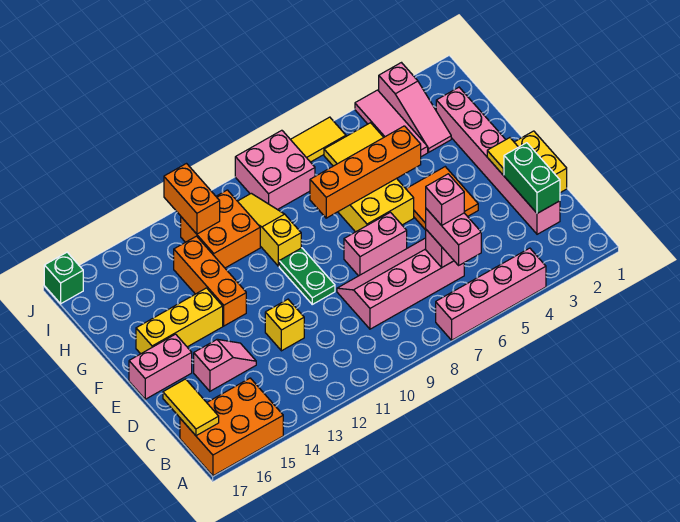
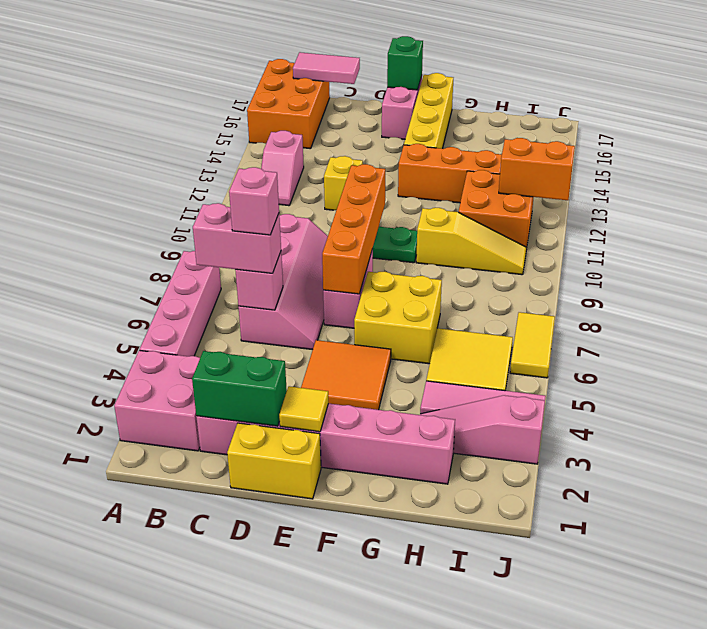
yellow tile B17:C17 level 2 -> pink tile B17:C17 level 2
pink slope D14:D15 level 1 top 15 -> pink slope B12:B13 level 1 top 13
yellow brick F14:F16 level 1 -> yellow brick F14:F17 level 1
orange brick G5:G8 level 2 -> orange brick E7:E10 level 2
pink brick I8:J9 level 1 -> pink brick A2:B3 level 1
green brick J17 level 1 -> green brick E17 level 2

